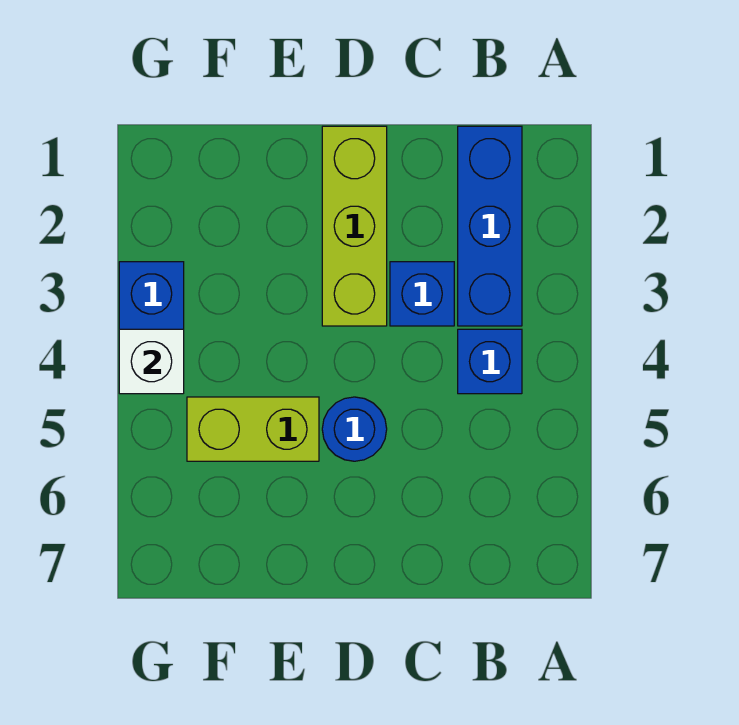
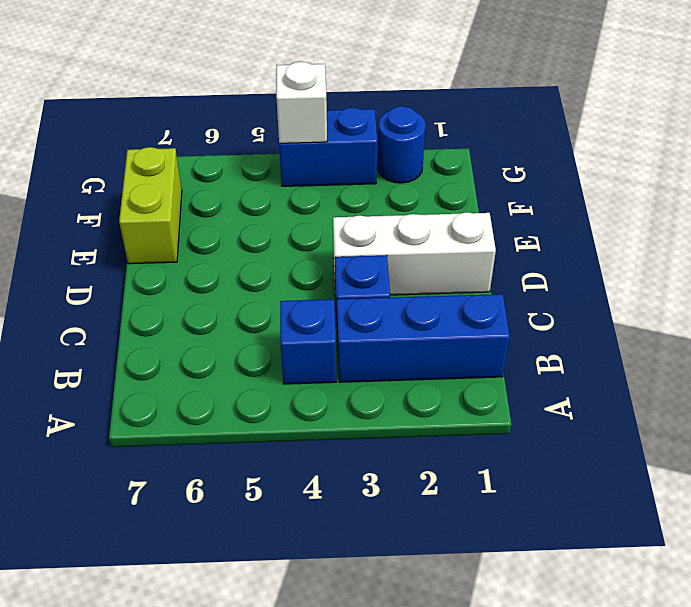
lime brick D1:D3 level 1 -> white brick D1:D3 level 1
blue round brick D5 level 1 -> blue round brick G2 level 1
lime brick E5:F5 level 1 -> lime brick E7:F7 level 1

